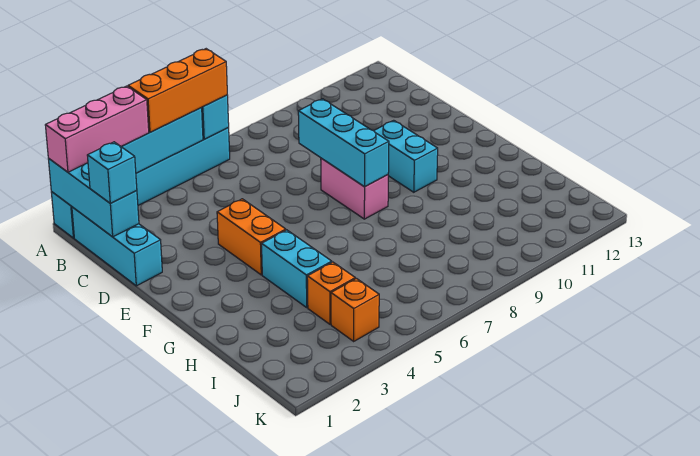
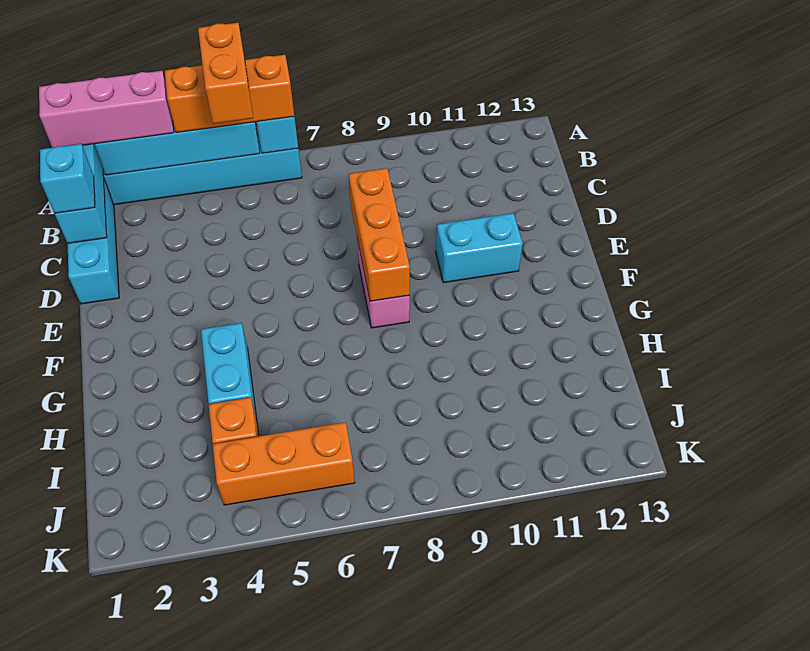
cyan brick D8:F8 level 2 -> orange brick D8:F8 level 2
orange brick E4:F4 level 1 -> orange brick A5:B5 level 4
cyan brick E10:F10 level 1 -> cyan brick E10:E11 level 1
orange brick J4 level 1 -> orange brick J4:J6 level 1

